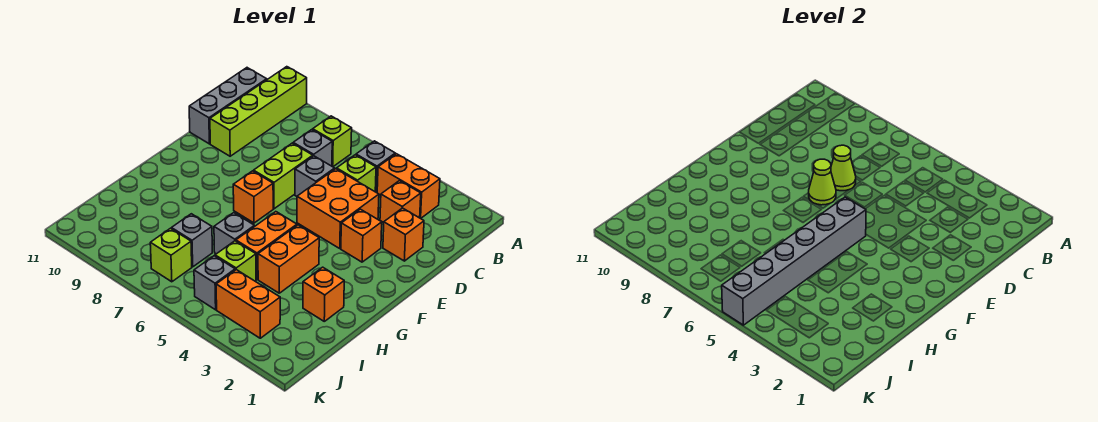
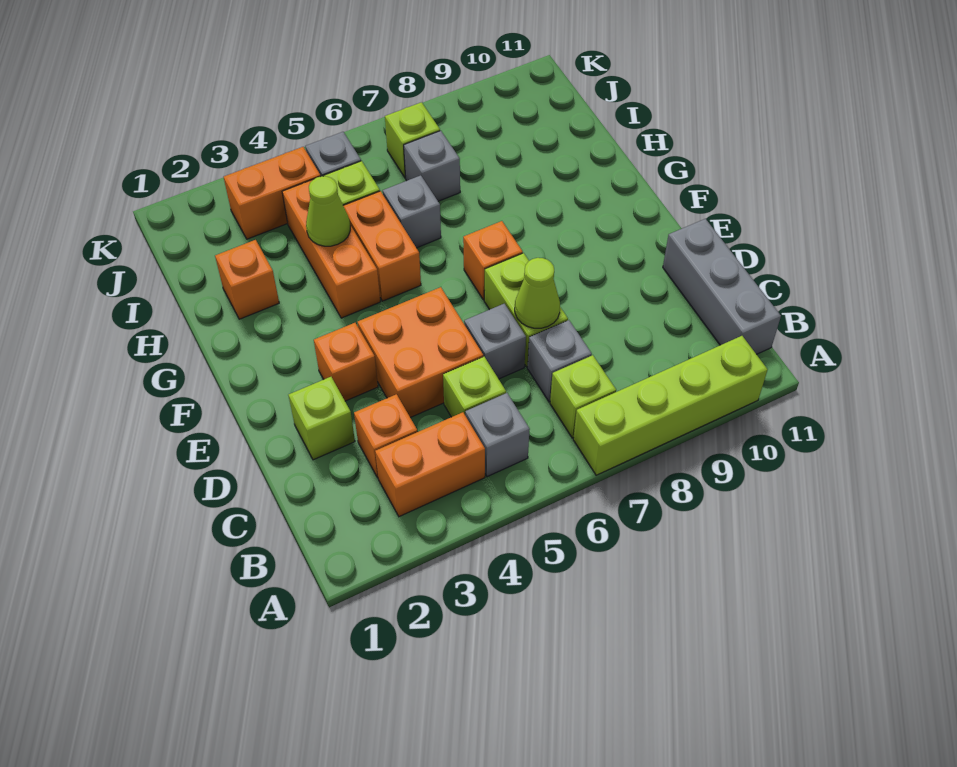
lime brick A10:D10 level 1 -> lime brick A7:A10 level 1
orange brick D2 level 1 -> lime brick D2 level 1
lime cone E7 level 2 -> lime cone H4 level 2
grey brick F5:K5 level 2 -> none
orange brick G4:H4 level 1 -> orange brick G4:I4 level 1

